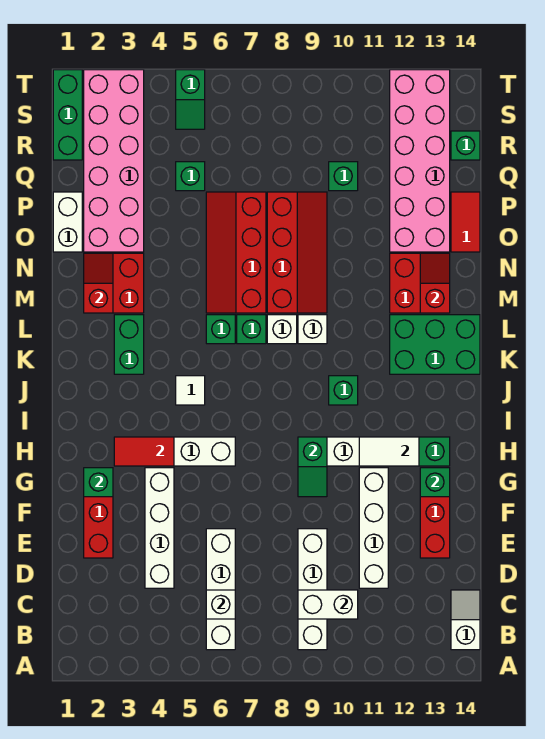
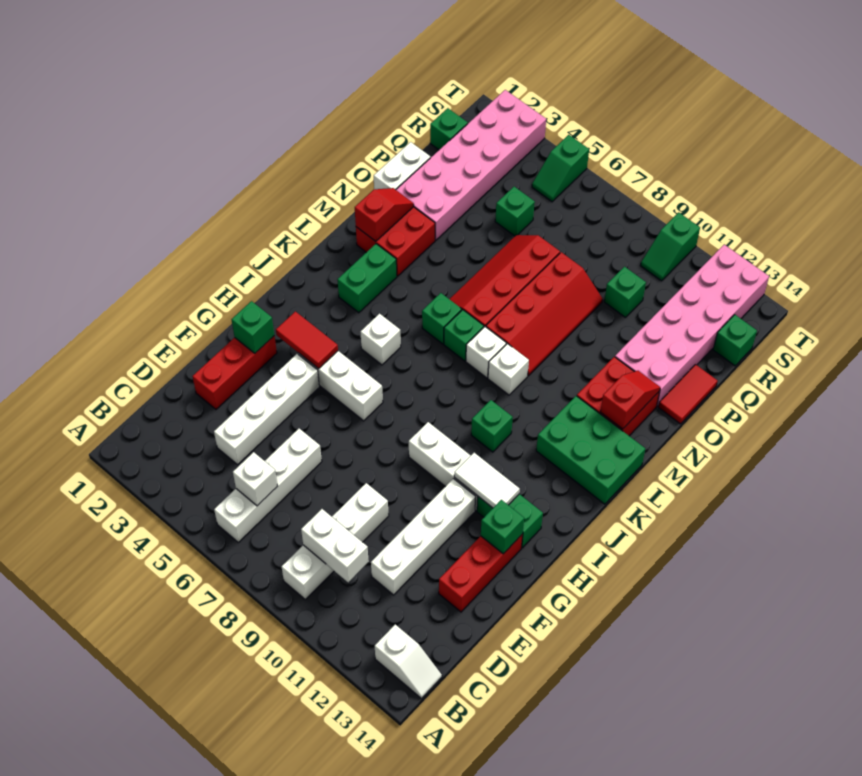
white slope B14:C14 level 1 top B -> white slope B13:B14 level 1 top 13
green slope G9:H9 level 2 top H -> green slope S10:T10 level 1 top T
white tile J5 level 1 -> white brick J5 level 1
green brick R1:T1 level 1 -> green brick R1 level 1

